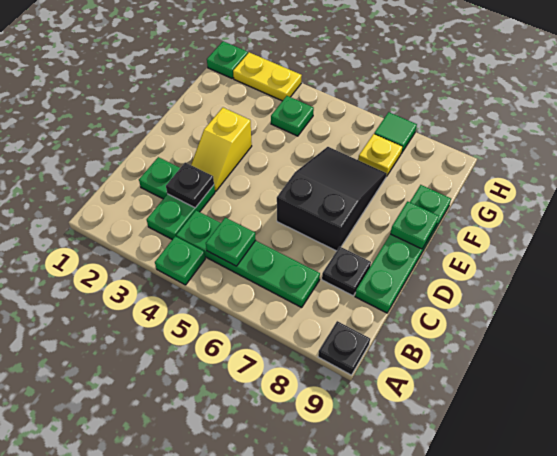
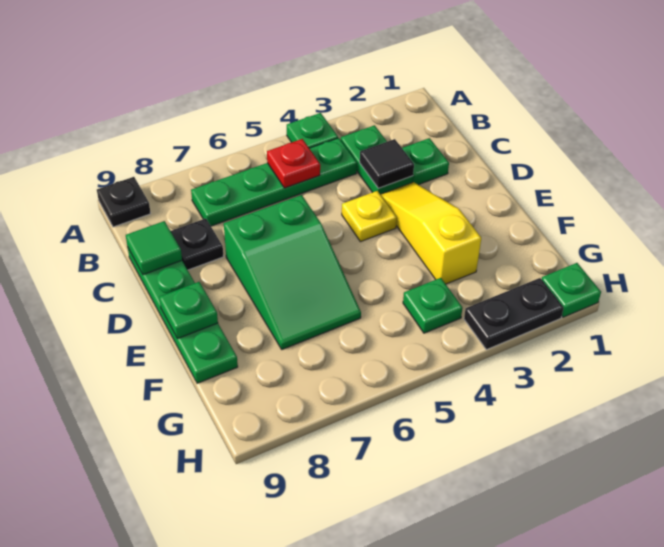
green plate B5 level 2 -> red plate B5 level 2
black plate C3 level 2 -> black tile C3 level 2
yellow slope D3:E3 level 1 top E -> yellow slope D3:F3 level 1 top F
black slope D6:F7 level 1 top D -> green slope D6:F7 level 1 top D
yellow plate G7 level 1 -> yellow plate D4 level 1
yellow plate H2:H3 level 1 -> black plate H2:H3 level 1
green tile H7 level 1 -> green tile C9 level 2

